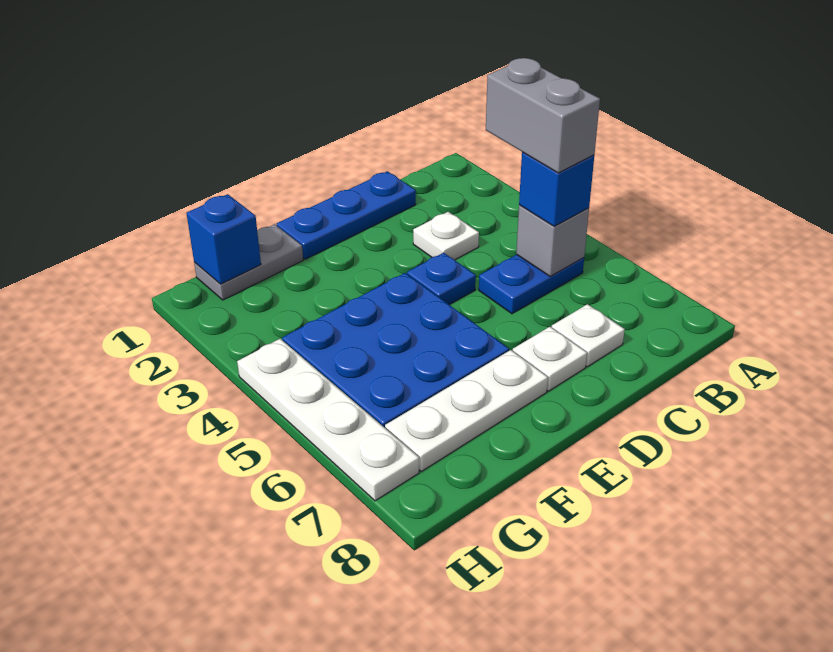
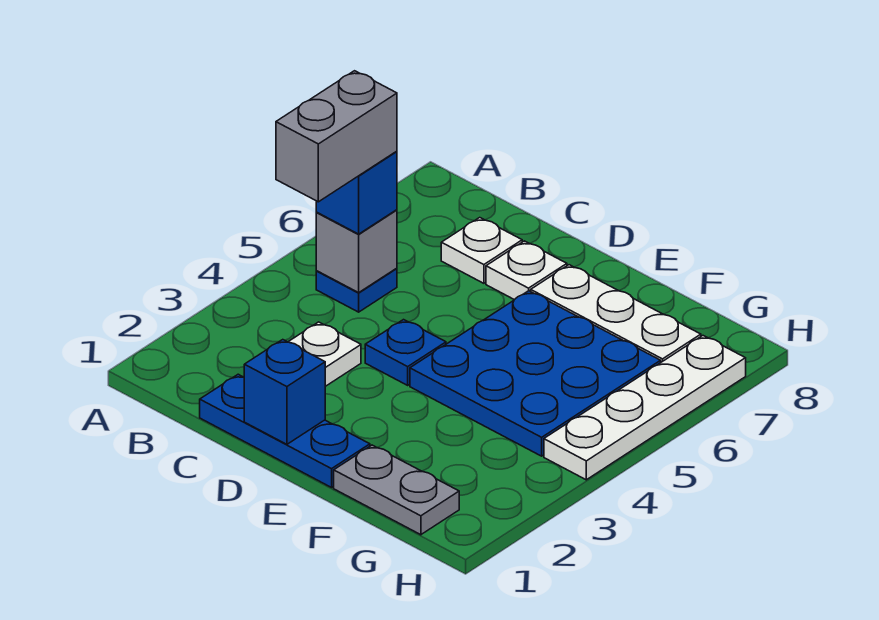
blue plate B5:C5 level 1 -> blue plate B5 level 1
blue brick G1 level 2 -> blue brick D1 level 2

